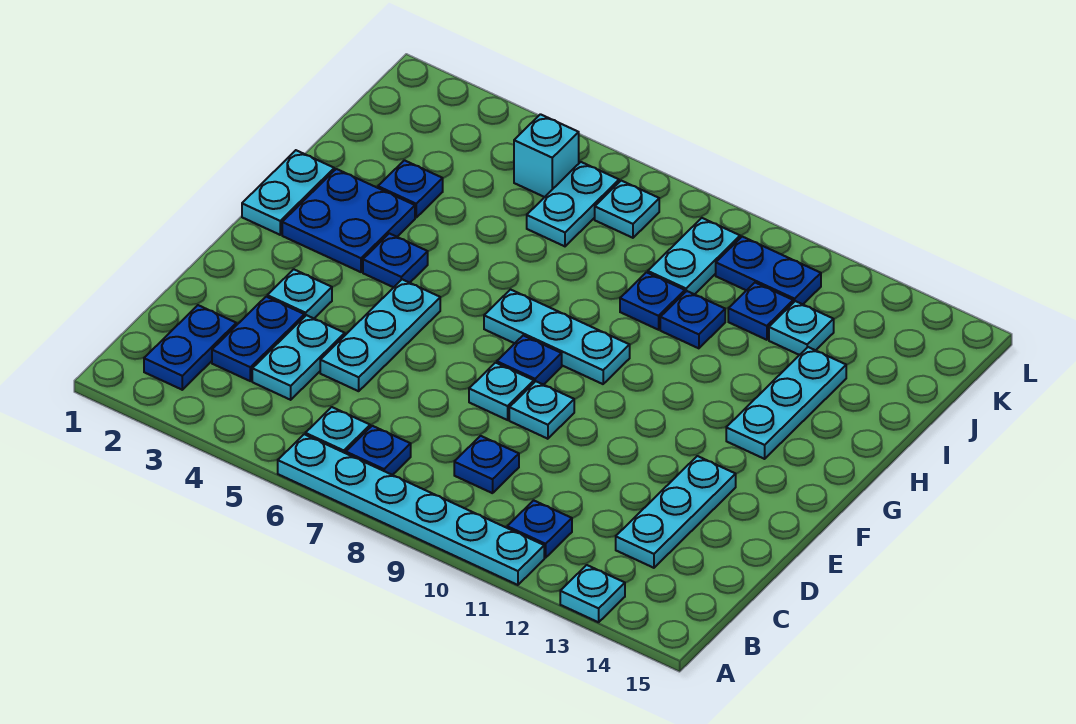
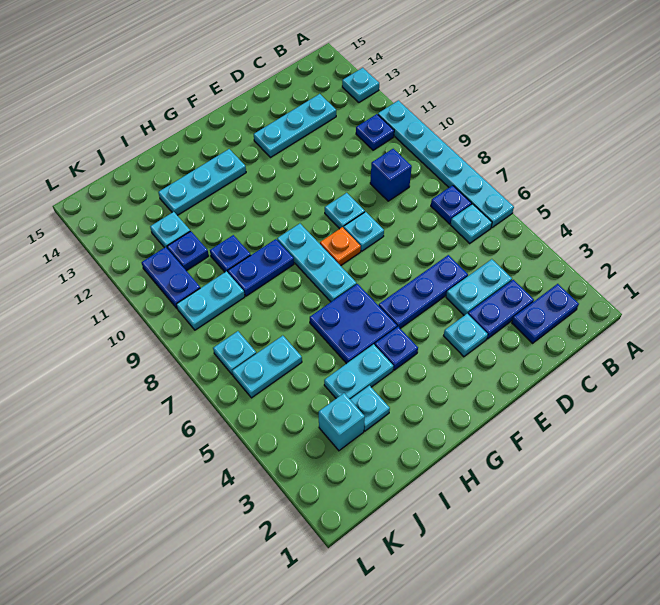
blue plate C9 level 1 -> blue brick C9 level 1
cyan plate D5:F5 level 1 -> blue plate D5:F5 level 1
blue plate F8 level 1 -> orange plate F8 level 1
cyan plate G1:H1 level 1 -> cyan plate H4:I4 level 1
blue plate G2:H3 level 1 -> blue plate G5:H6 level 1
blue plate I3 level 1 -> cyan plate I3 level 1
blue plate I9 level 1 -> blue plate H9:I9 level 1
cyan brick K5 level 1 -> cyan brick J3 level 1

